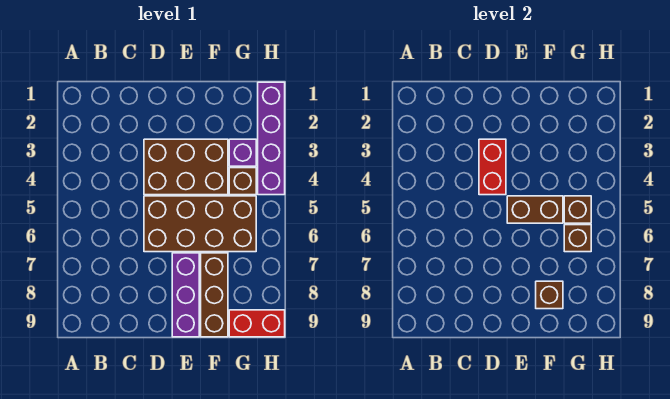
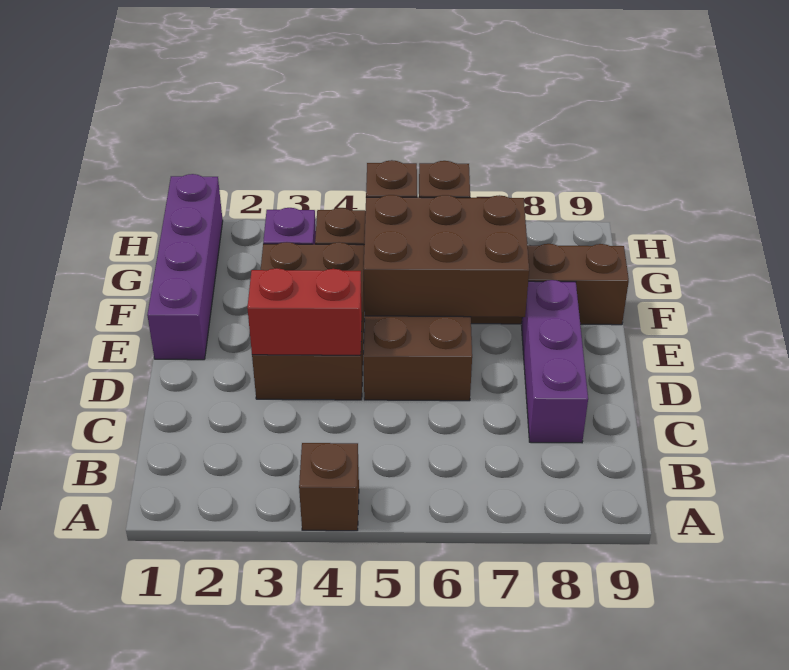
brown brick E5:F5 level 2 -> brown brick E5:F7 level 2
purple brick E7:E9 level 1 -> purple brick C8:E8 level 1
brown brick F8 level 2 -> brown brick A4 level 1
red brick G9:H9 level 1 -> none
purple brick H1:H4 level 1 -> purple brick E1:H1 level 1

